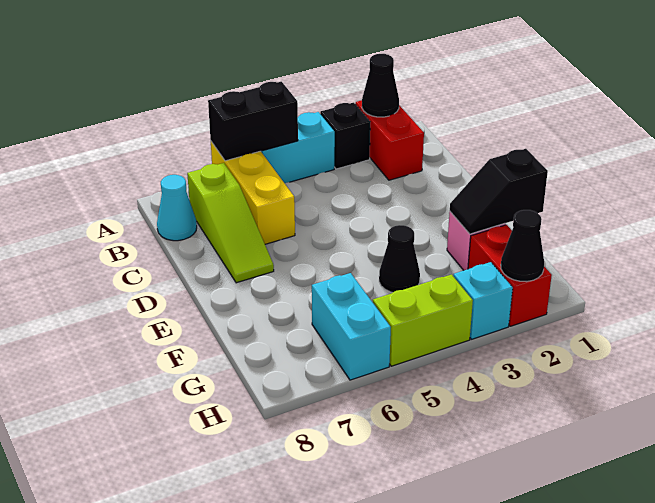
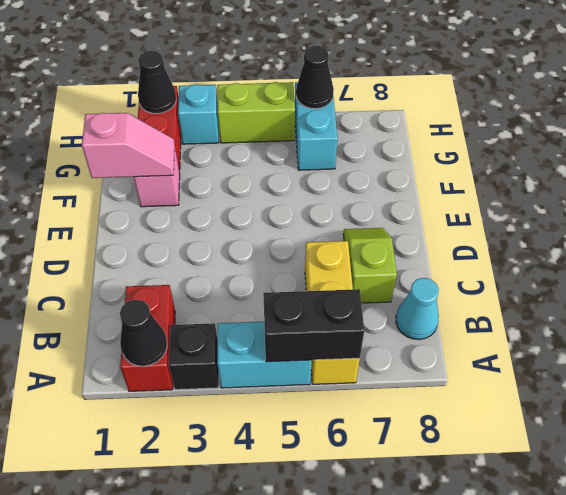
lime slope B7:D7 level 1 top B -> lime slope C7:D7 level 1 top C
black slope F1:F2 level 2 top 1 -> pink slope F1:F2 level 2 top 1
black cone F4 level 1 -> black cone H6 level 2

